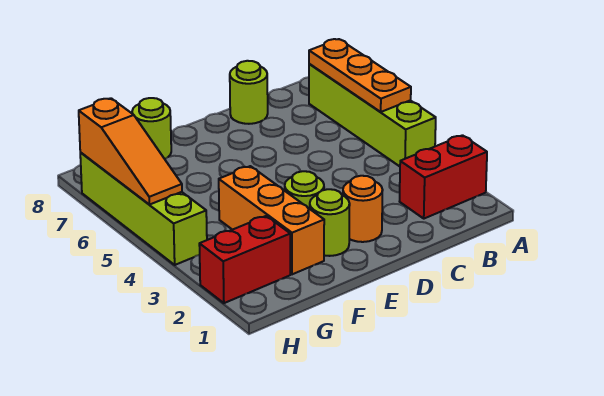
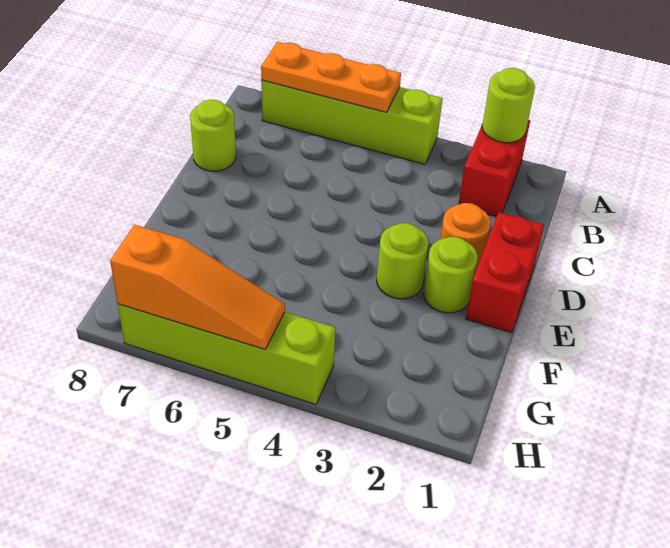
orange brick F2:F4 level 1 -> none
lime round brick F8 level 1 -> lime round brick A2 level 2
red brick G2:H2 level 1 -> red brick D1:E1 level 1

